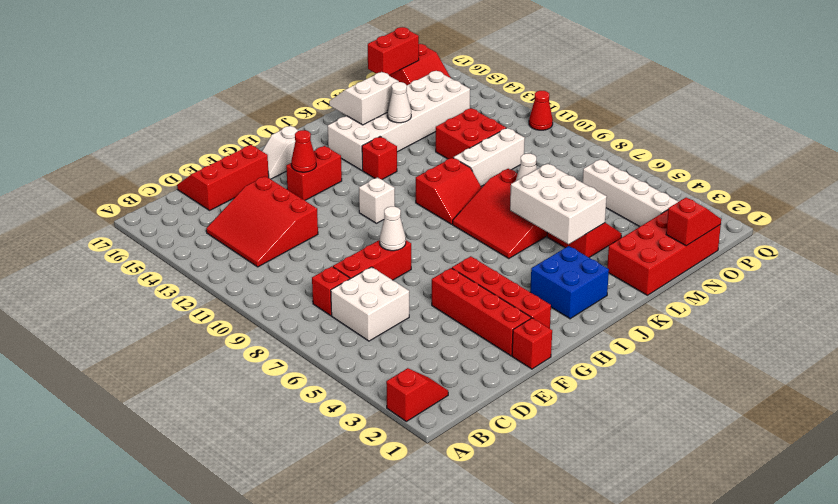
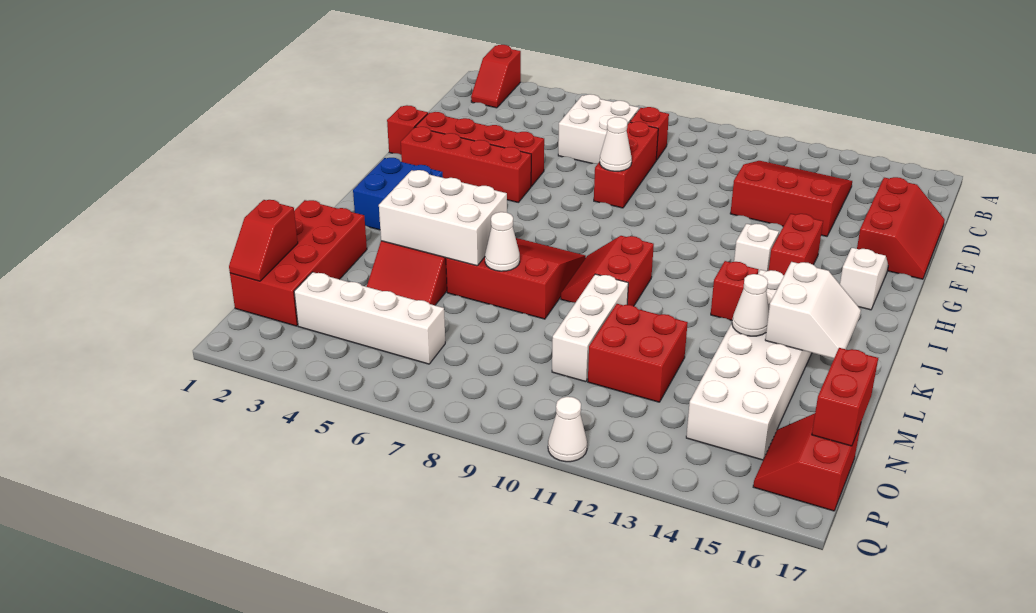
red cone G14 level 2 -> none
white brick H11 level 1 -> white brick H13 level 1
red cone Q11 level 1 -> white cone Q11 level 1

